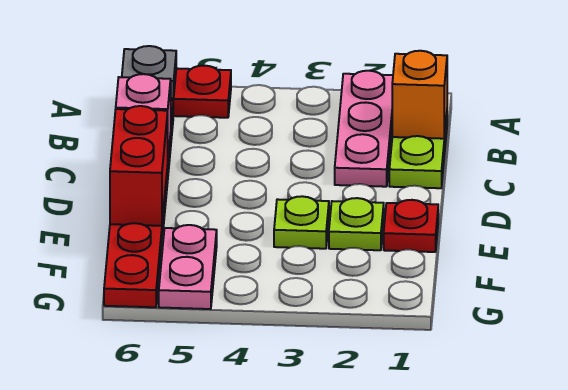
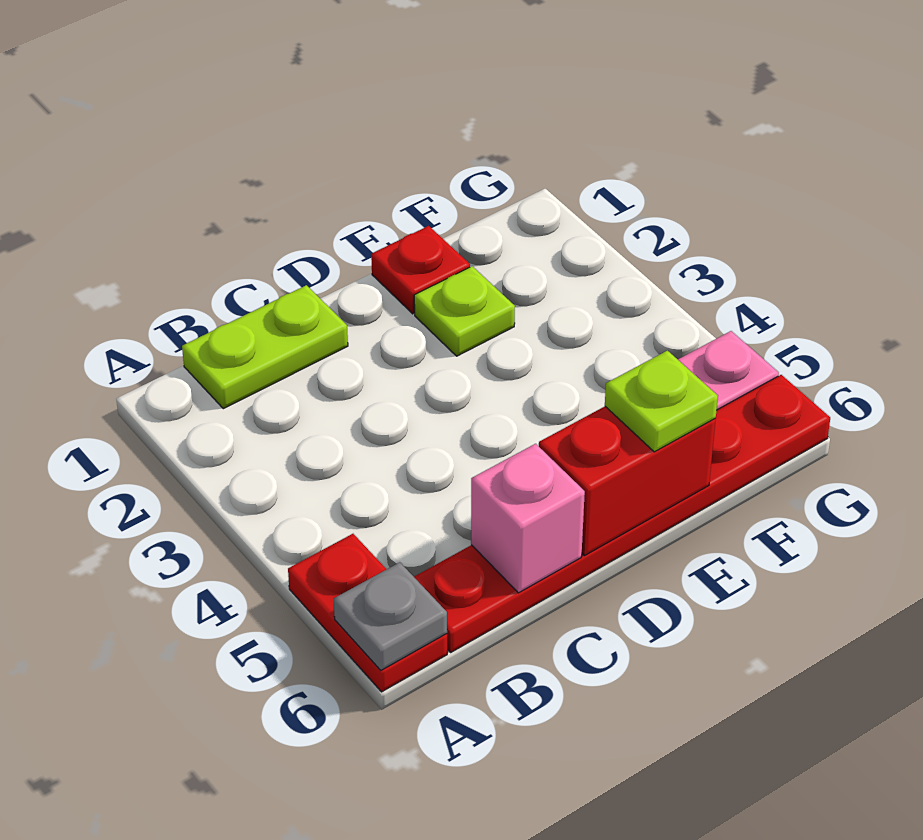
pink plate A2:C2 level 1 -> none
orange brick B1 level 2 -> none
lime plate E3 level 1 -> lime plate E6 level 3

